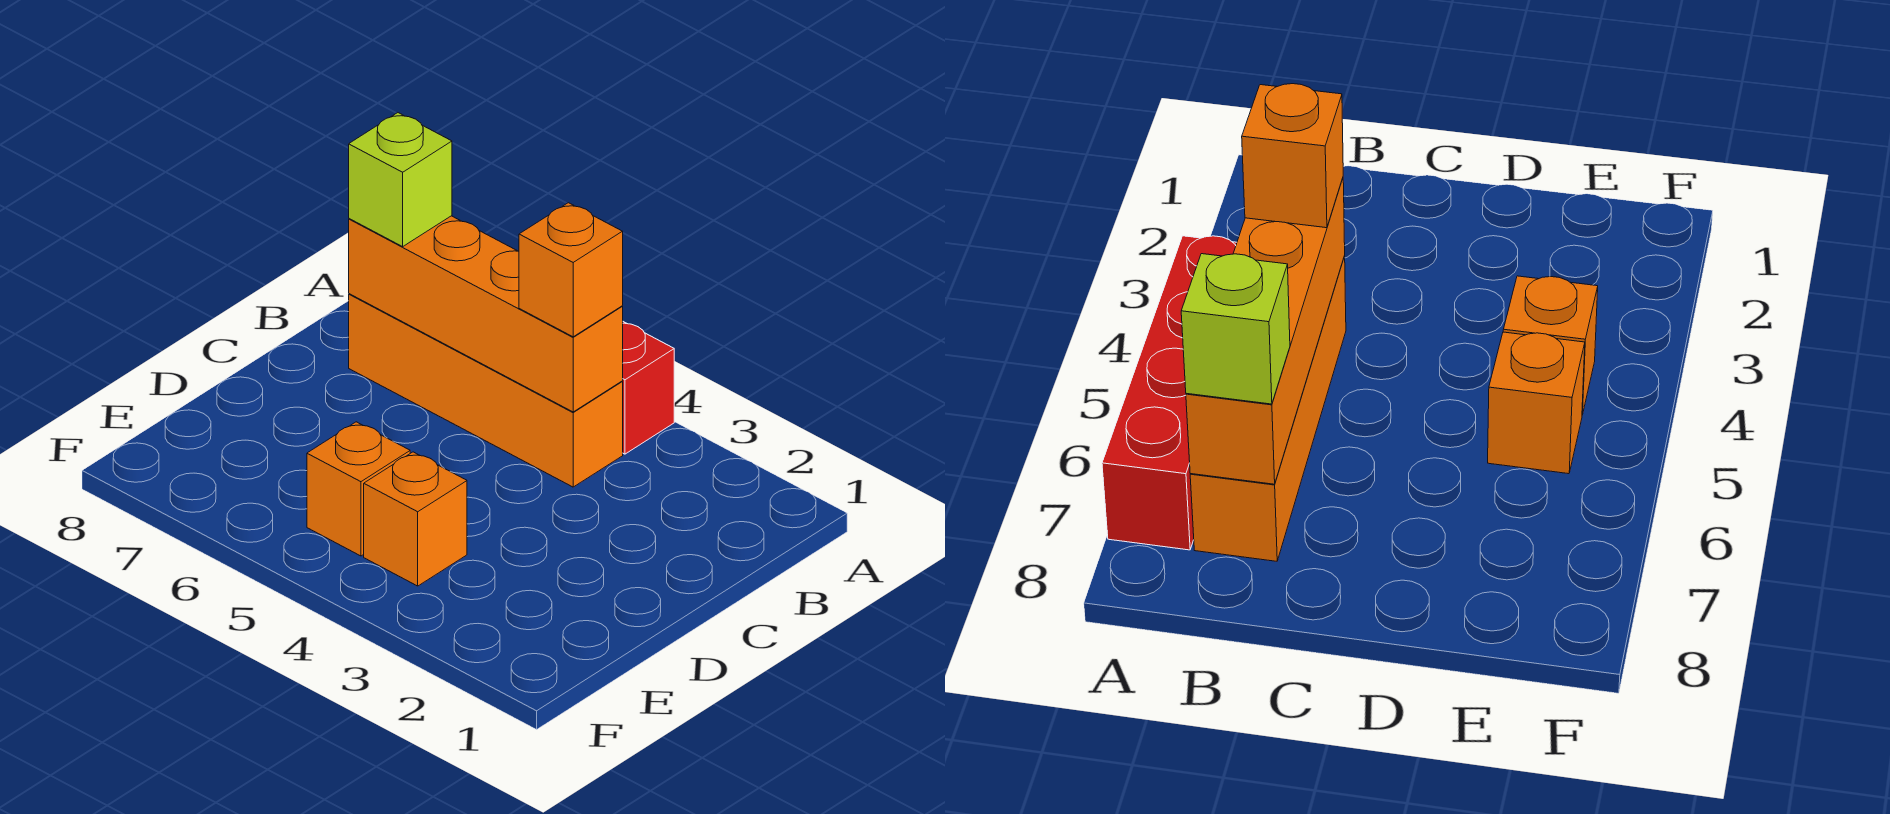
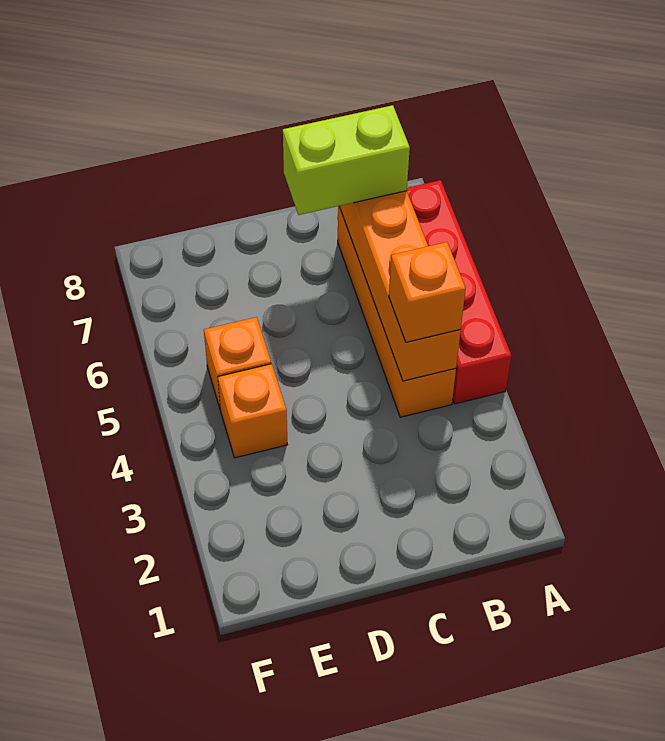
lime brick B7 level 3 -> lime brick B7:C7 level 3

